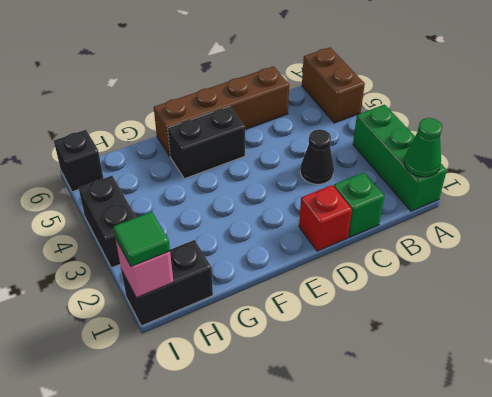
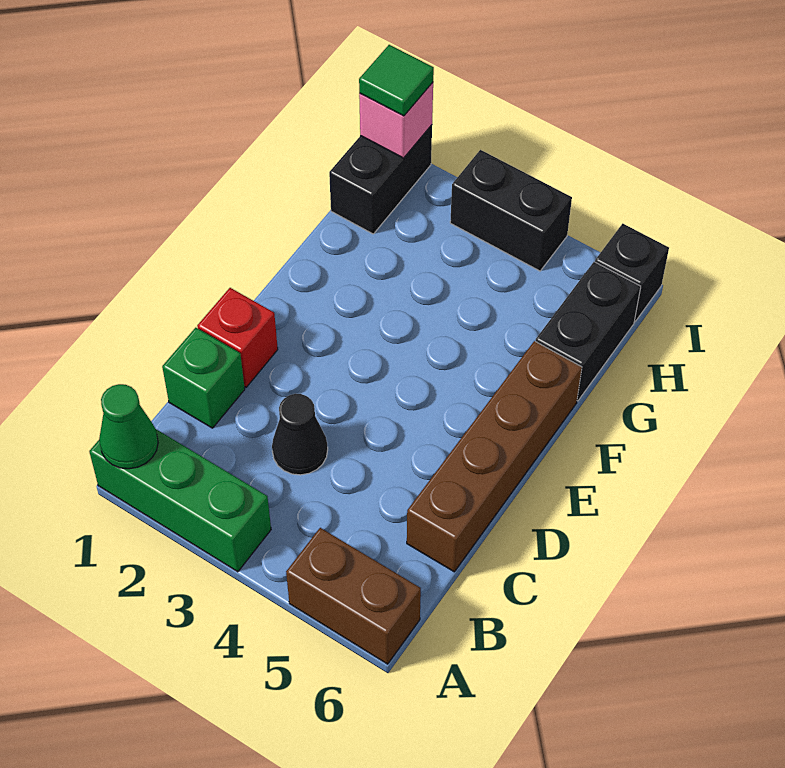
black brick E5:F5 level 1 -> black brick G6:H6 level 1

